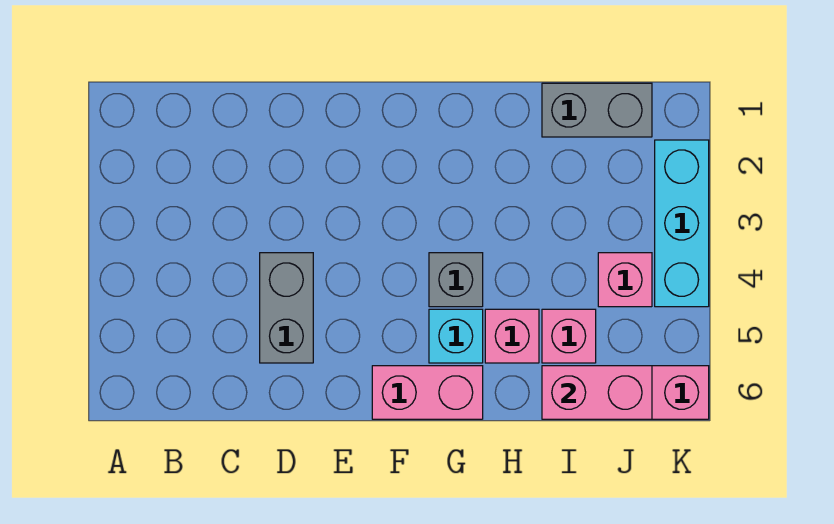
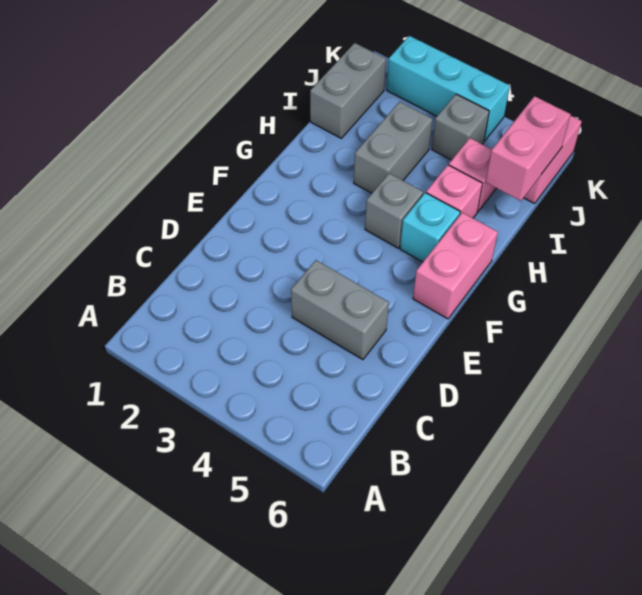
none -> grey brick H3:I3 level 1
pink brick J4 level 1 -> grey brick J4 level 1

